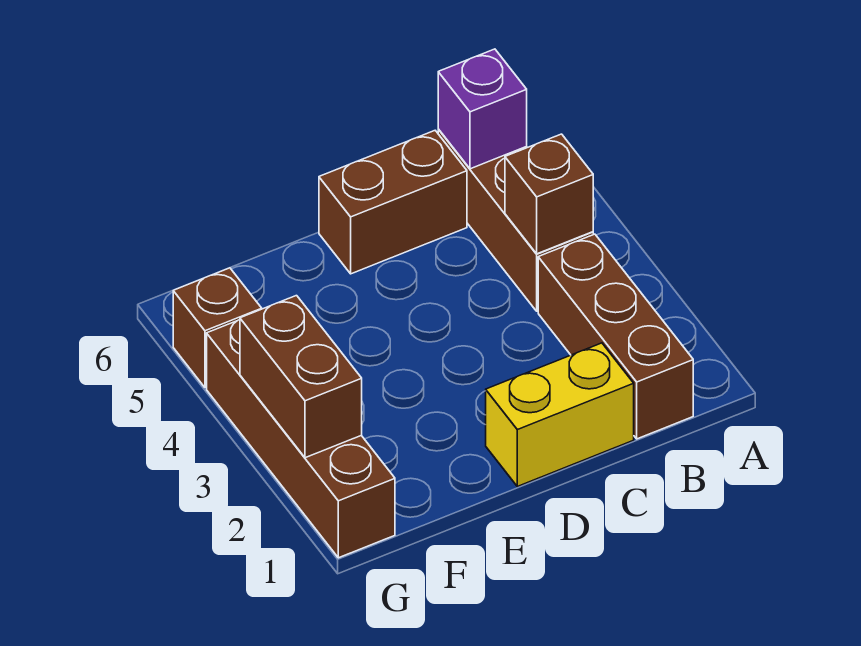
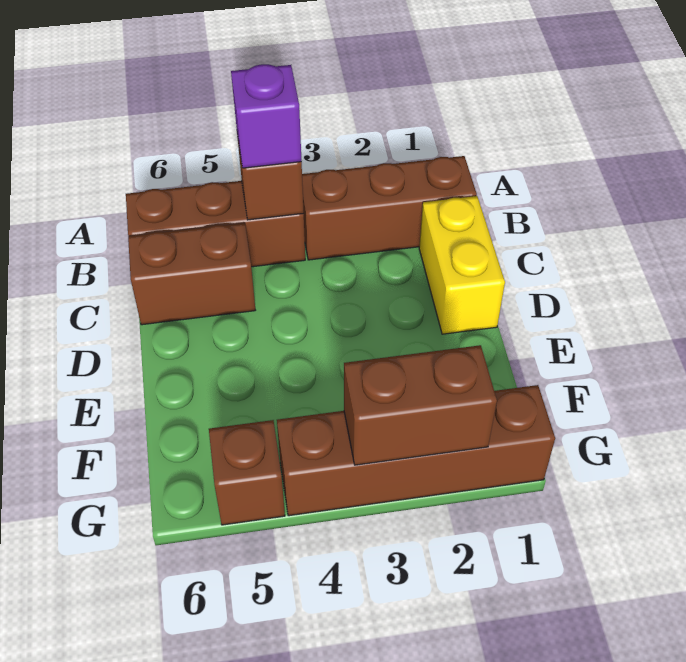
purple brick B6 level 2 -> purple brick B4 level 3
brown brick C6:D6 level 1 -> brown brick C5:C6 level 1

